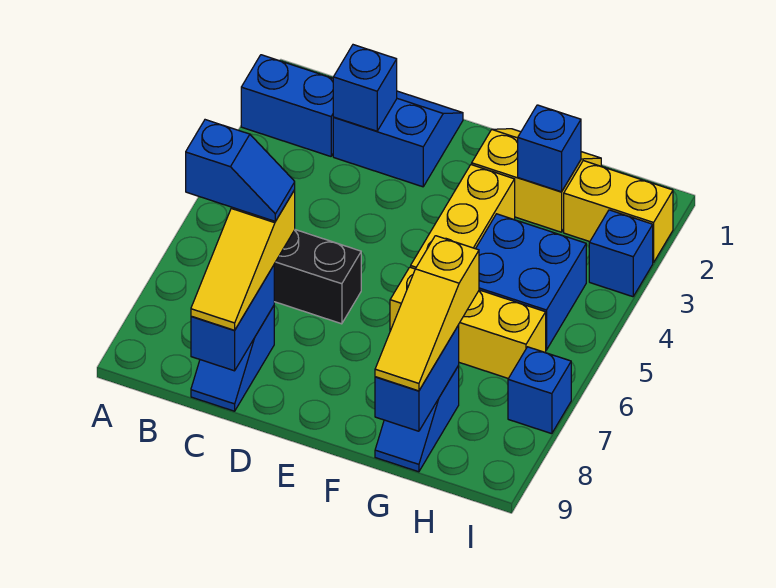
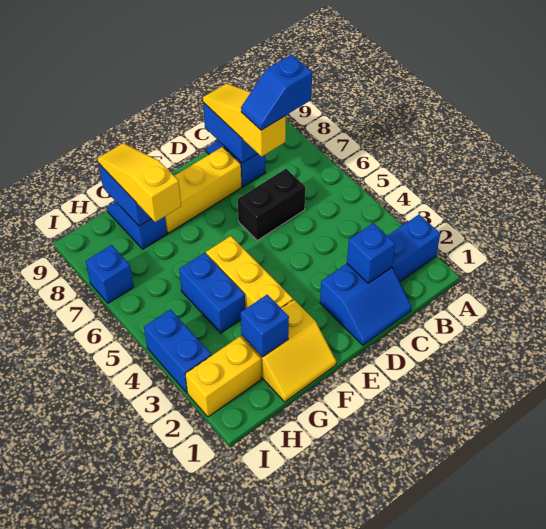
yellow brick F6:H6 level 1 -> yellow brick D8:F8 level 1
blue brick G4:H5 level 1 -> blue brick G4:G5 level 1
blue brick I3 level 1 -> blue brick I3:I4 level 1

